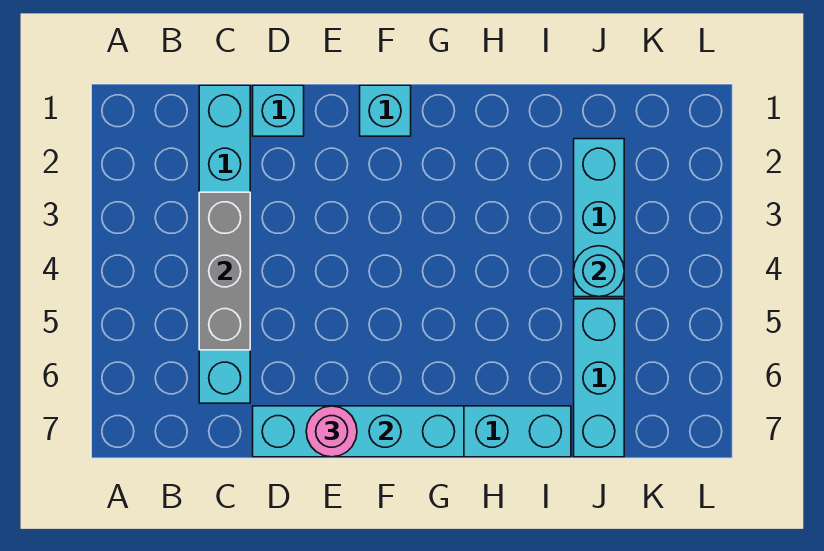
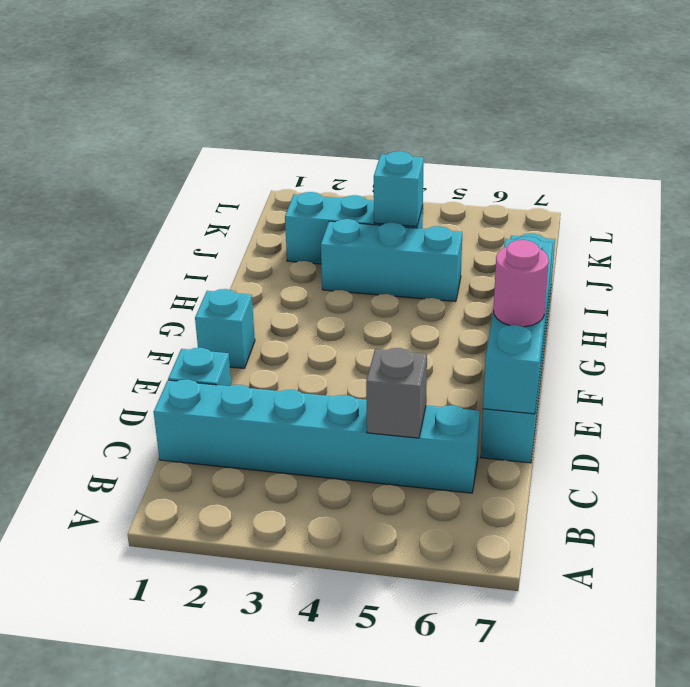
grey brick C3:C5 level 2 -> grey brick C5 level 2
cyan round brick J4 level 2 -> cyan brick J4 level 2
cyan brick J5:J7 level 1 -> cyan brick I3:I5 level 1

